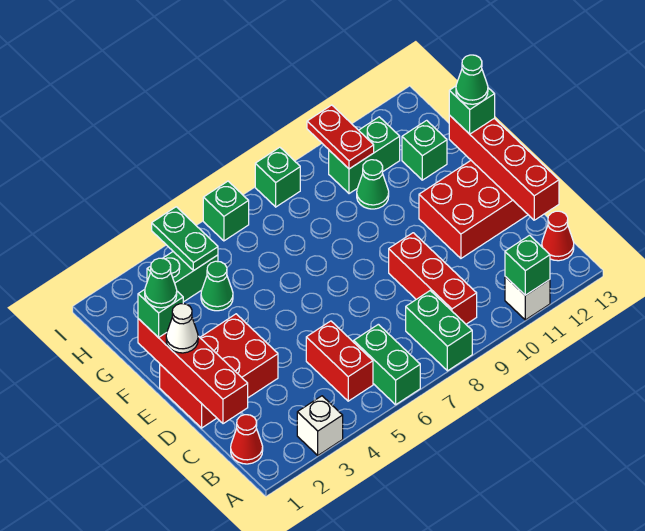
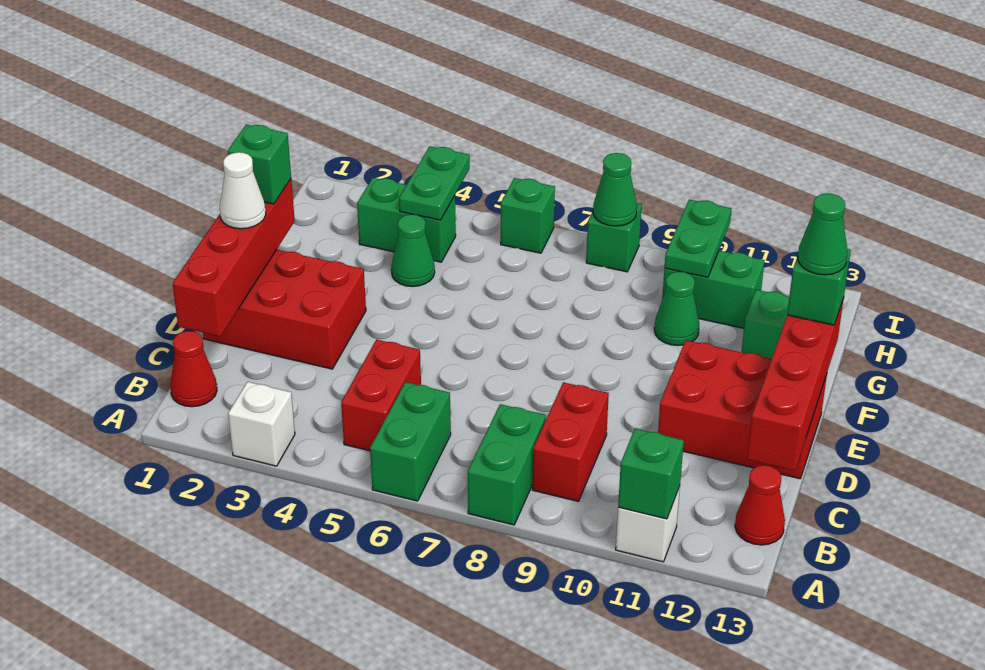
red brick B9:D9 level 1 -> red brick B9:C9 level 1
green cone F1 level 4 -> green cone I8 level 2
red plate H10:I10 level 2 -> green plate H10:I10 level 2

